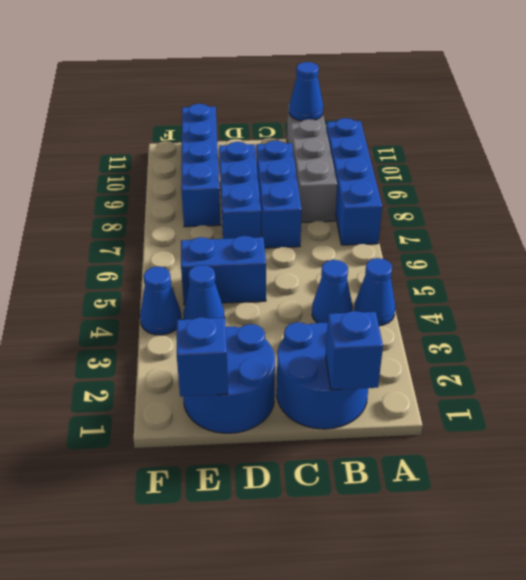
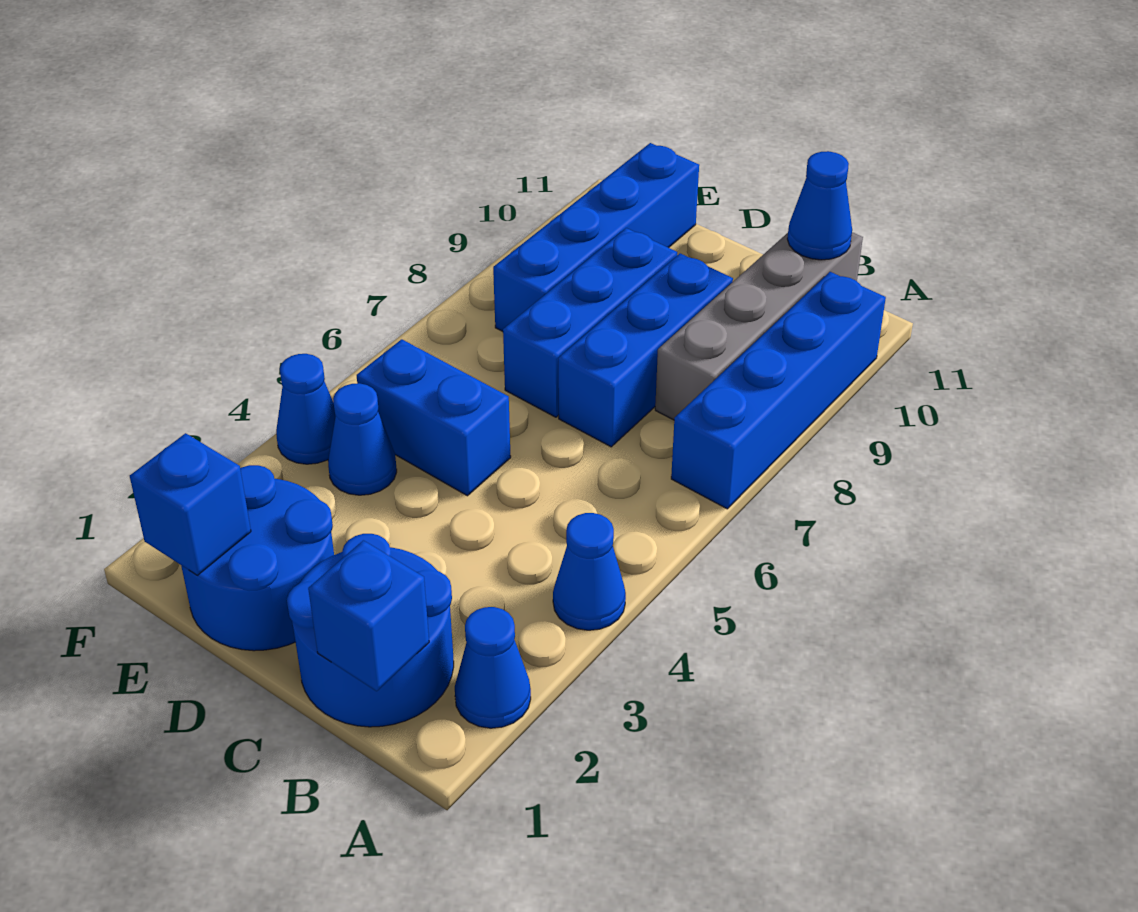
blue cone B4 level 1 -> blue cone A2 level 1

